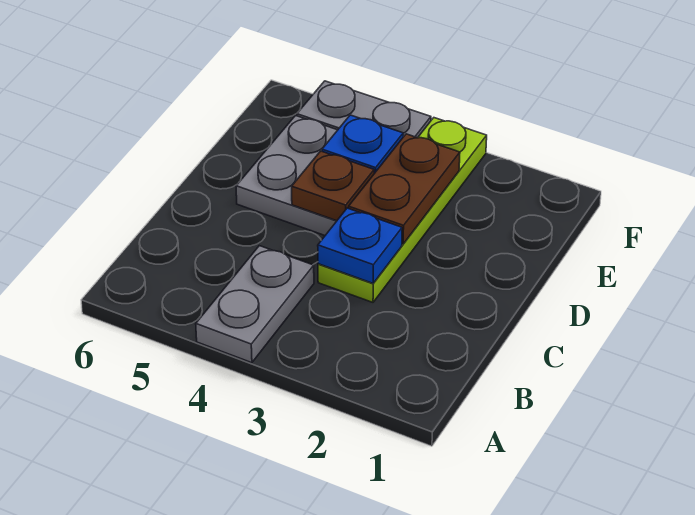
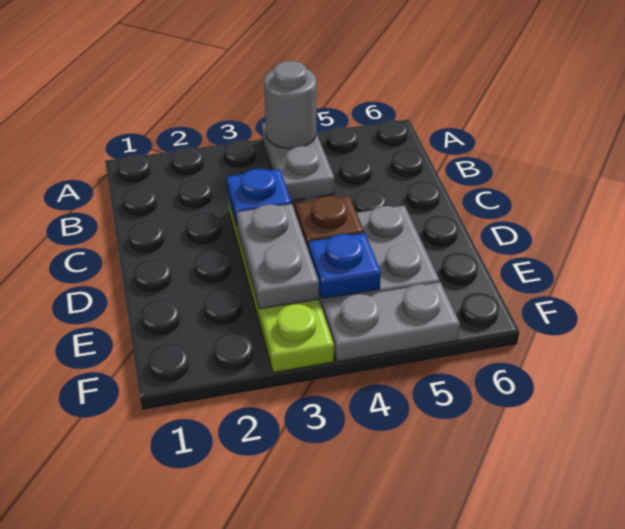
none -> grey round brick A4 level 2
brown plate D3:E3 level 2 -> grey plate D3:E3 level 2

